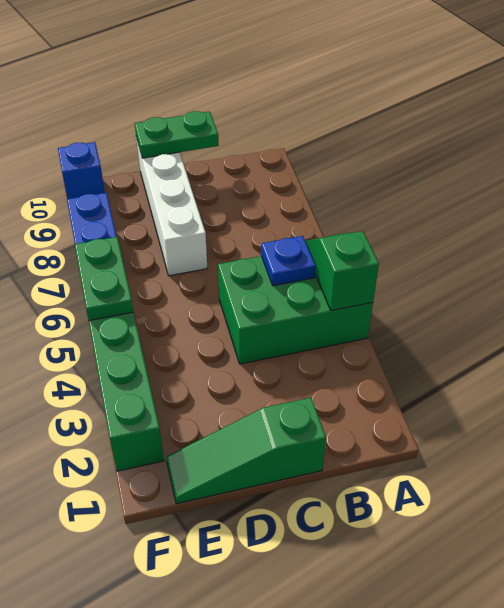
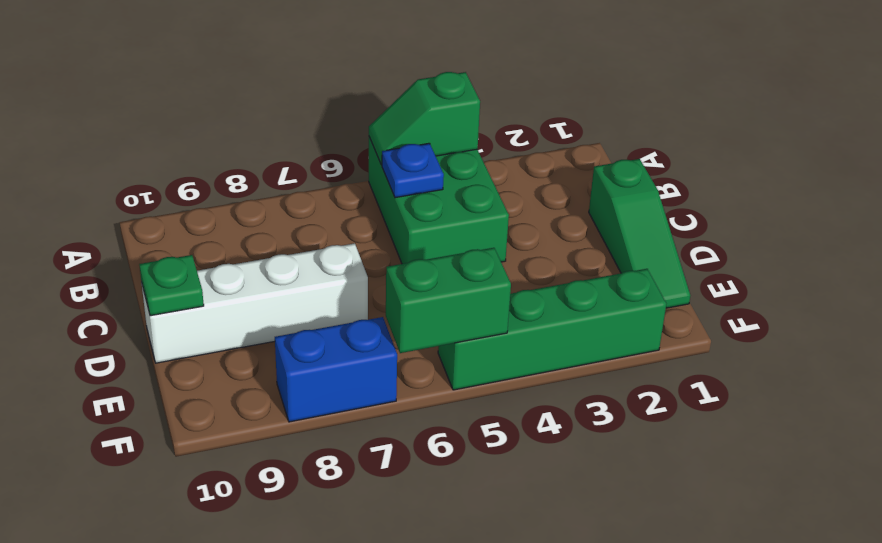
green plate C10:D10 level 2 -> green plate D10 level 2
green plate F5:F6 level 2 -> green brick F5:F6 level 2
blue brick F10 level 1 -> none

